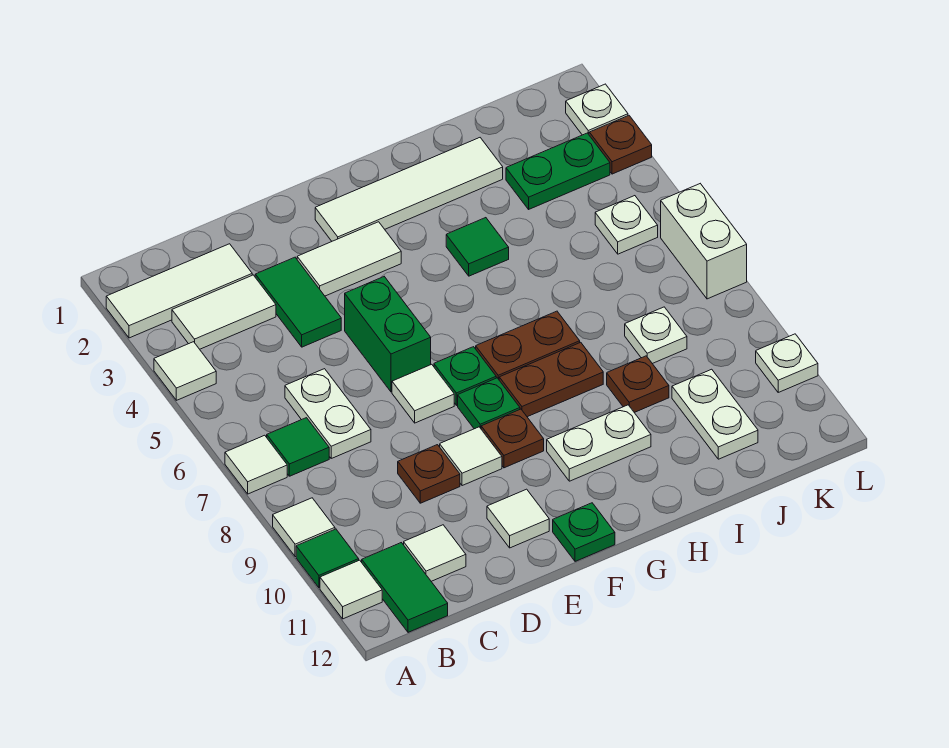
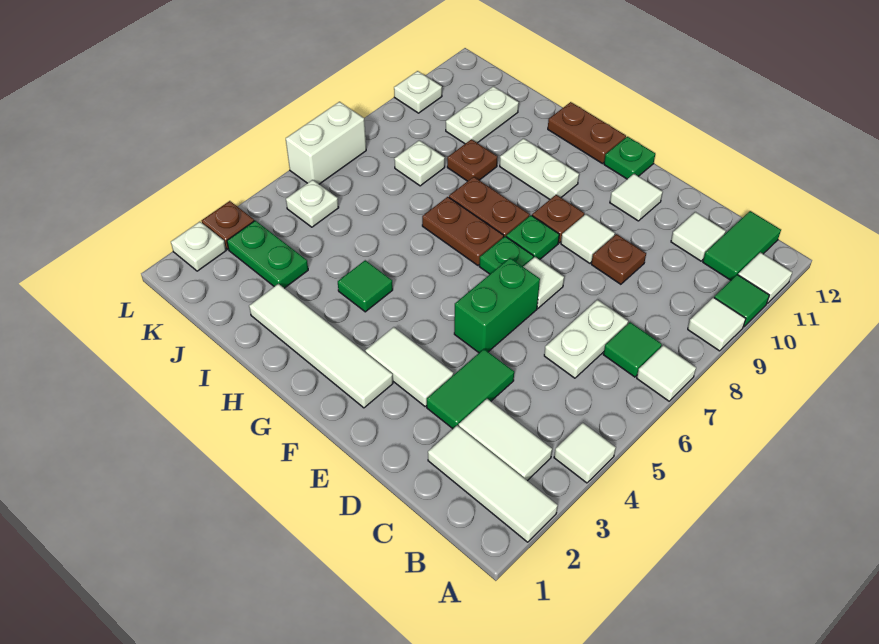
none -> brown plate G12:H12 level 1

